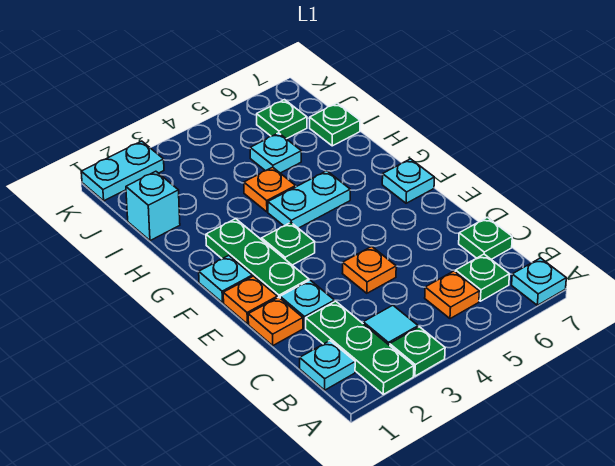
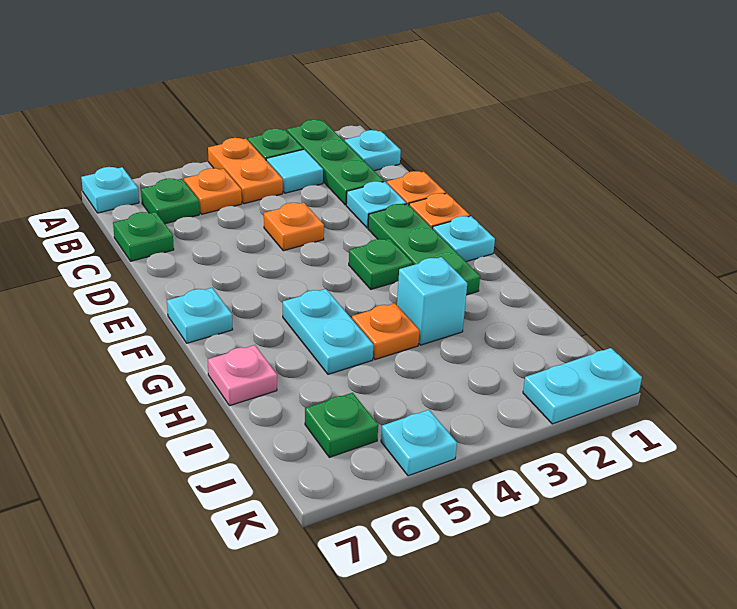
none -> orange plate A4:B4 level 1
cyan plate G4:G5 level 1 -> cyan plate G5:H5 level 1
none -> pink plate H7 level 1
cyan brick I1 level 1 -> cyan brick H3 level 1
cyan plate I5 level 1 -> cyan plate K5 level 1
green plate I7 level 1 -> none

